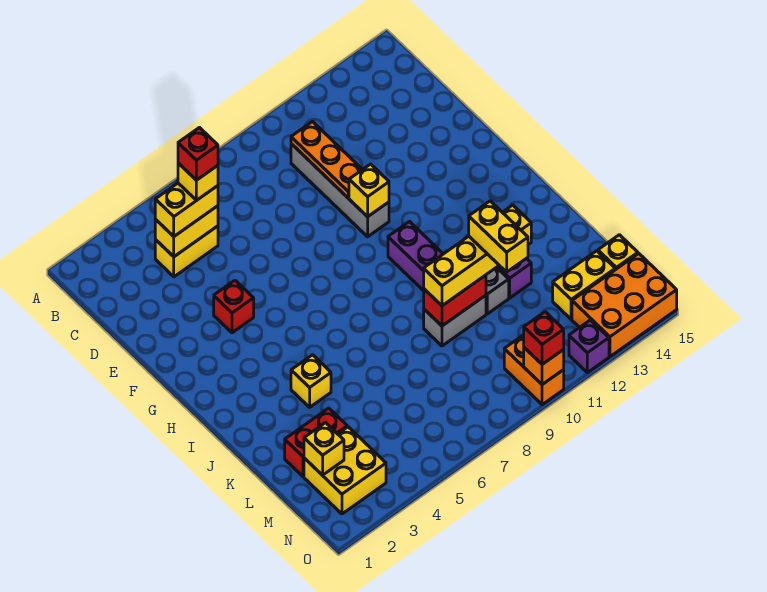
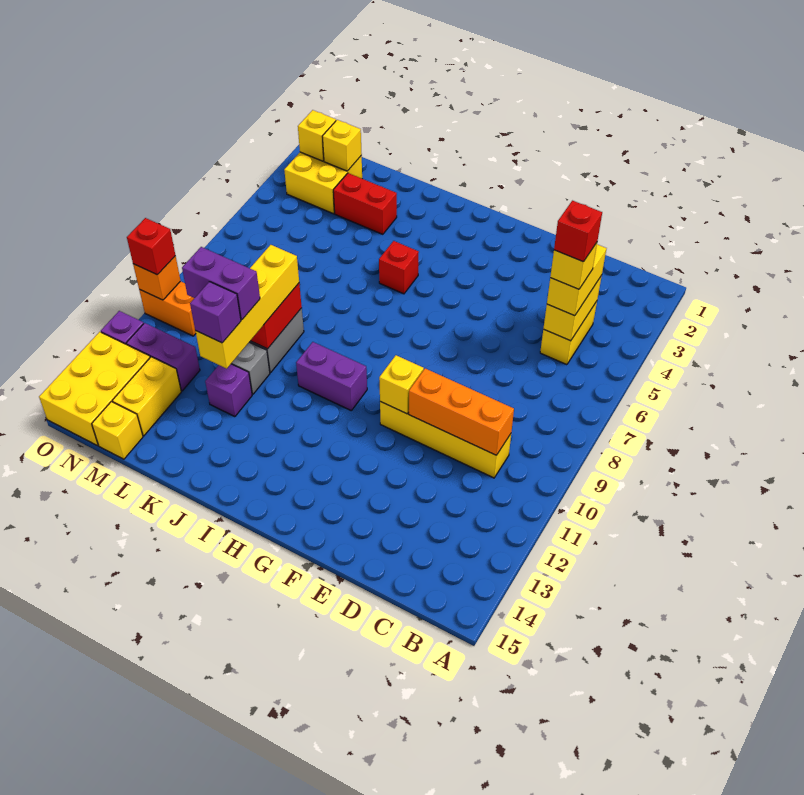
grey brick C10:F10 level 1 -> yellow brick C10:F10 level 1
orange plate C10:E10 level 2 -> orange brick C10:E10 level 2
red brick F4 level 1 -> red brick I5 level 1
yellow brick J4 level 1 -> yellow brick N2 level 2
yellow brick K11:L11 level 4 -> purple brick K11:L11 level 4
none -> purple brick K12 level 4
red brick L2:L3 level 1 -> red brick K3:L3 level 1
none -> purple brick M12:N12 level 1
orange brick N13:O15 level 1 -> yellow brick N13:O15 level 1

